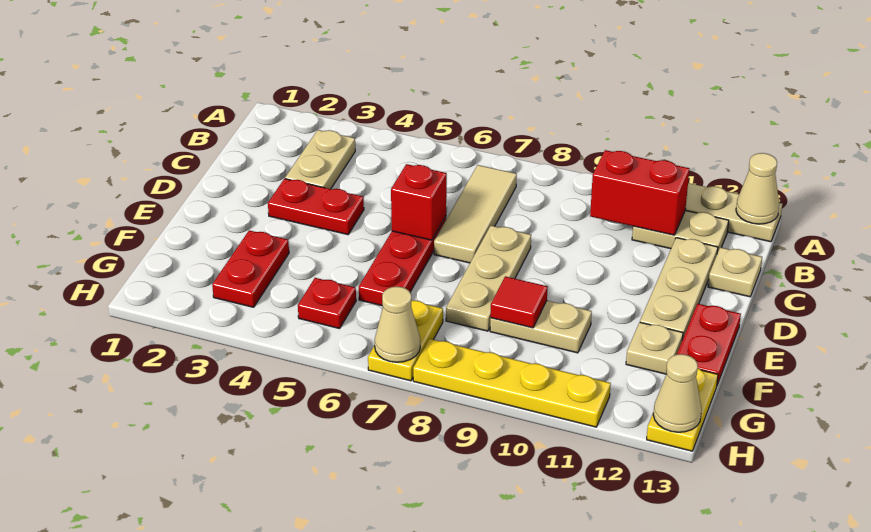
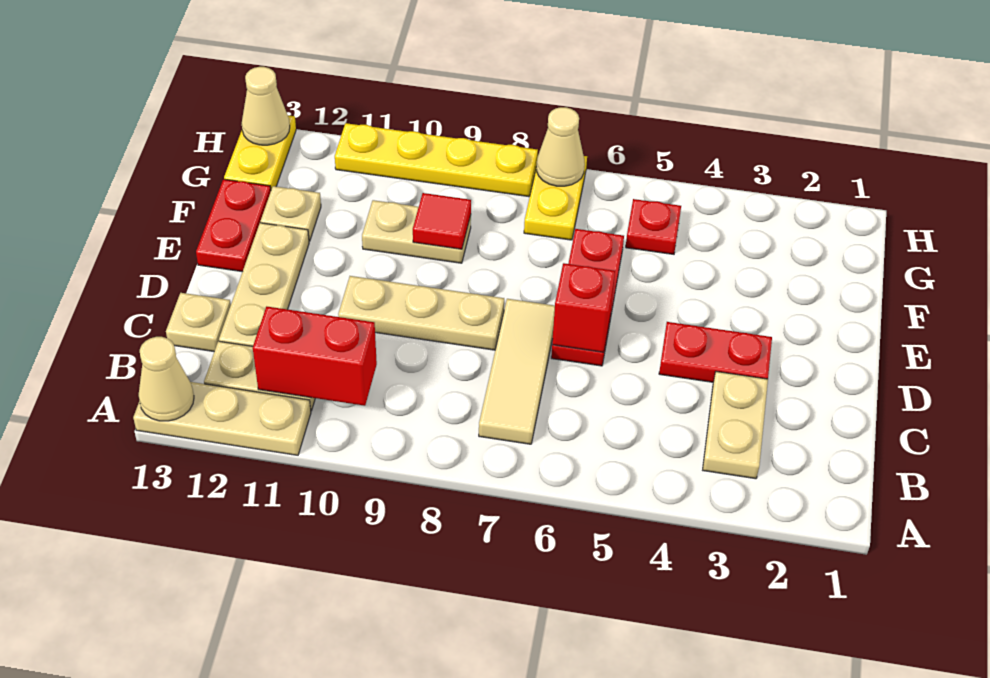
tan plate D8:F8 level 1 -> tan plate D8:D10 level 1
red plate F3:G3 level 1 -> none

